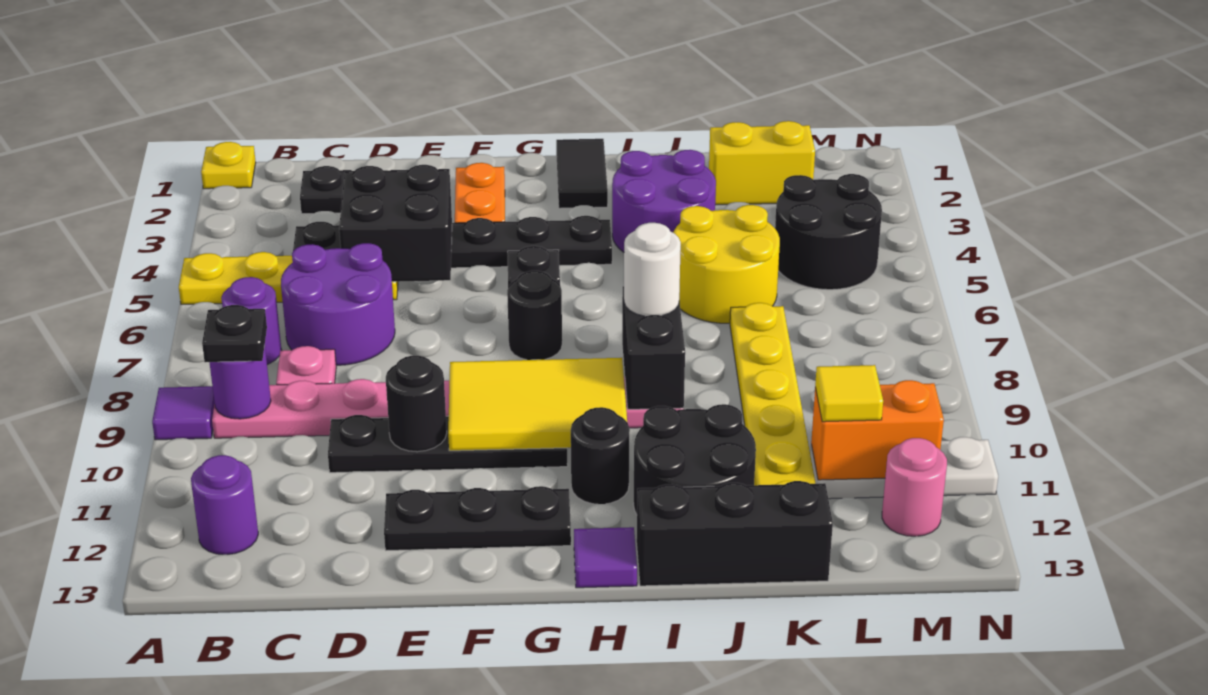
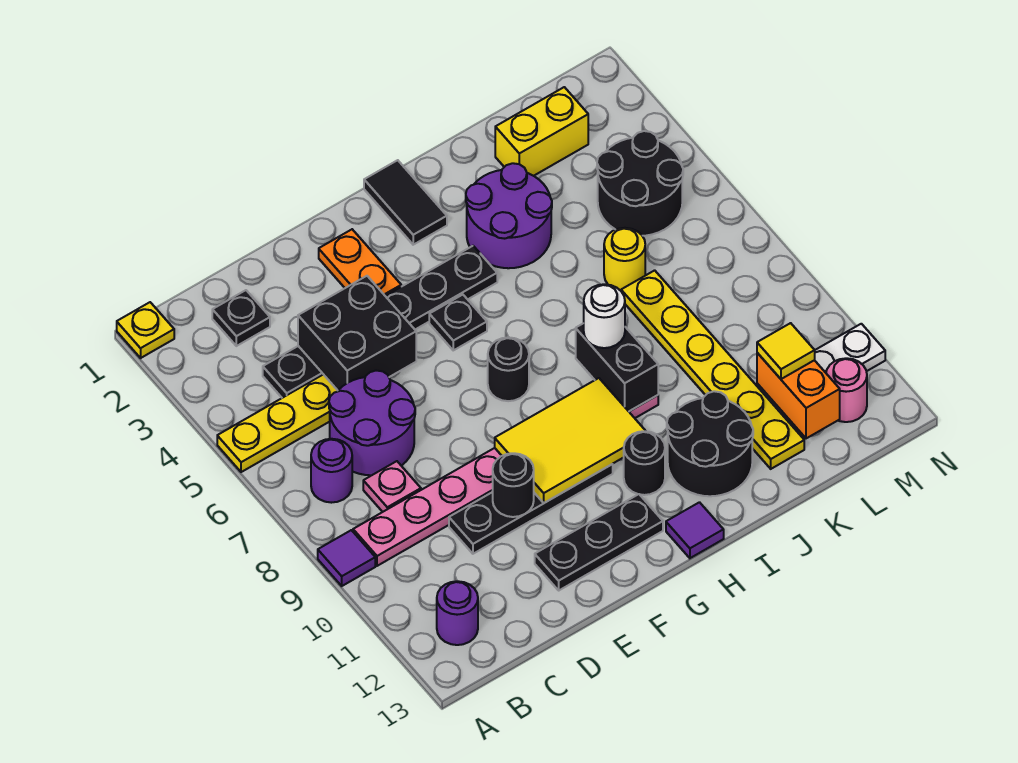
purple round brick B9 level 2 -> none
black plate B9 level 3 -> none
black brick I13:K13 level 1 -> none
yellow round brick J5:K6 level 1 -> yellow round brick K6 level 1
orange brick L11:M11 level 2 -> orange brick L11:L12 level 2

